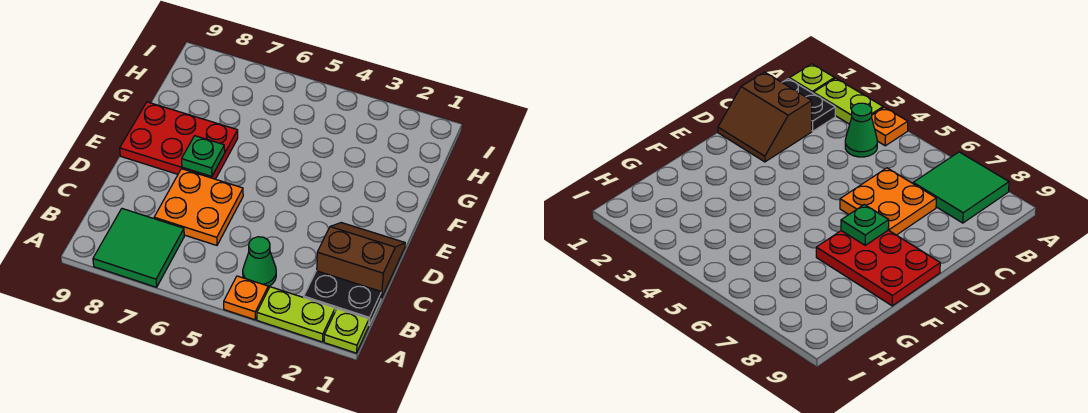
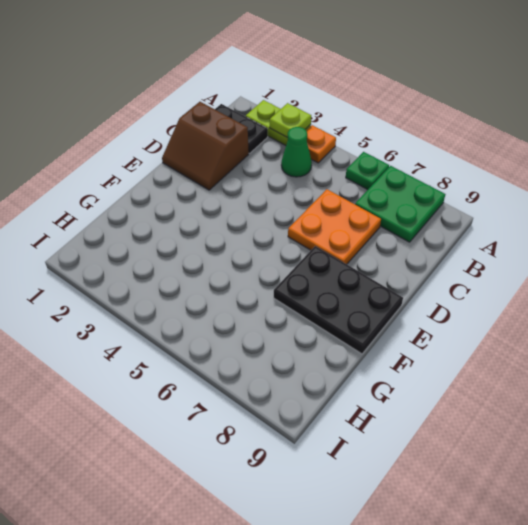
lime plate A1 level 1 -> lime plate A3 level 2
green tile A7:B8 level 1 -> green plate A7:B8 level 1
red plate E7:F9 level 1 -> black plate E7:F9 level 1
green plate E7 level 2 -> green plate A6 level 1

